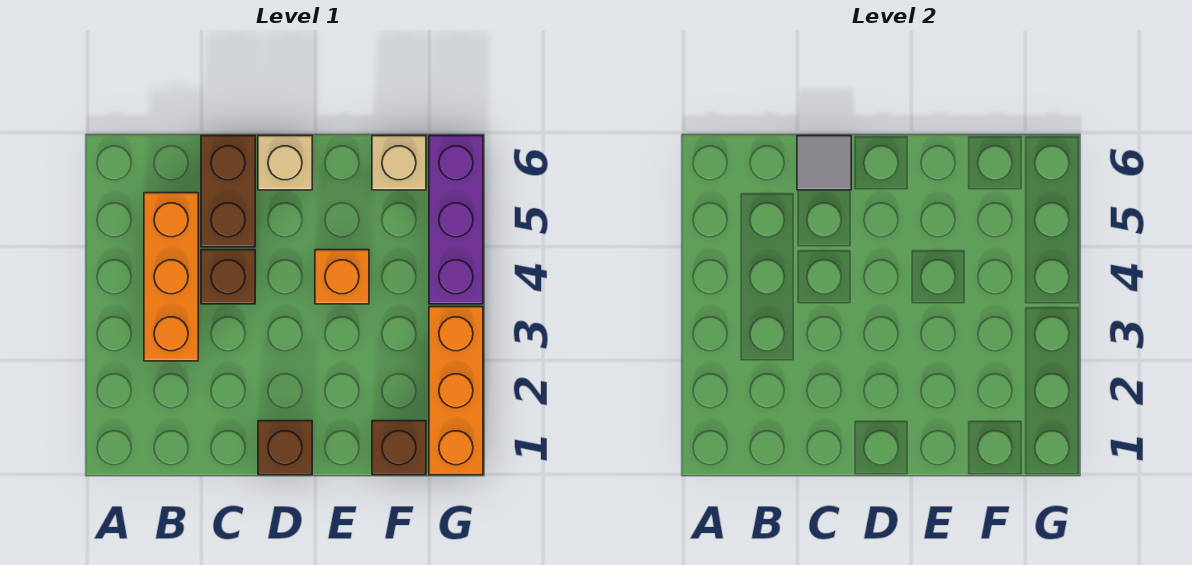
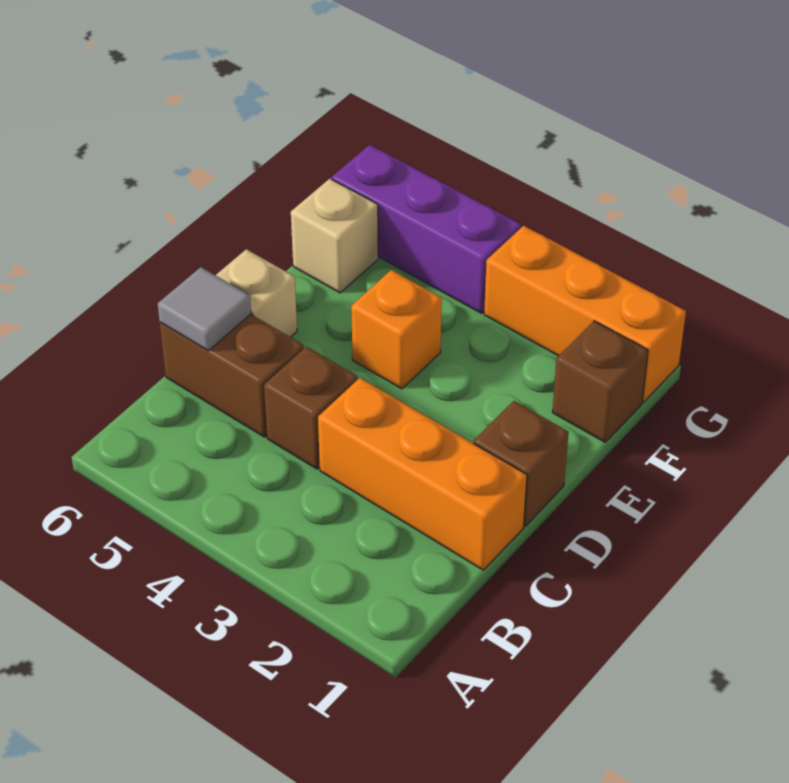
orange brick B3:B5 level 1 -> orange brick C1:C3 level 1

